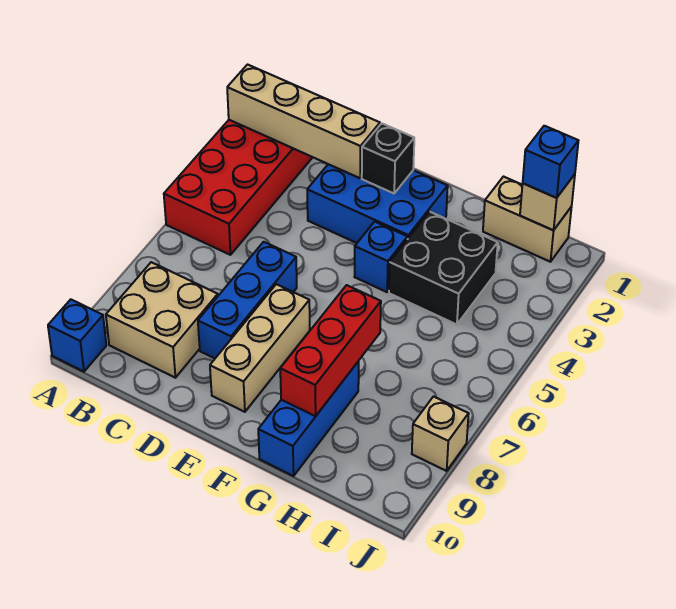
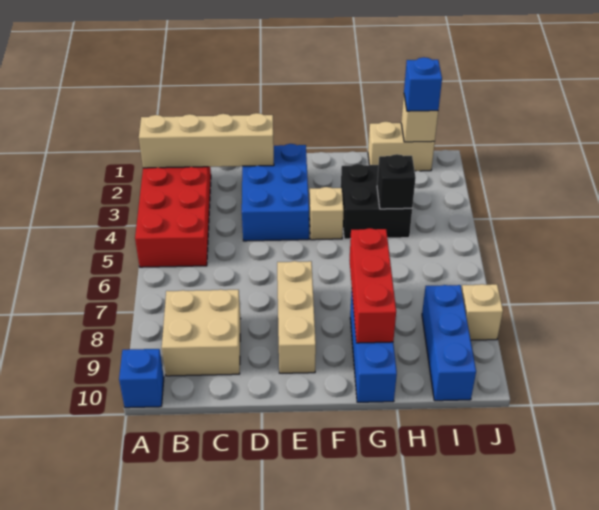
blue brick D2:F3 level 1 -> blue brick D2:E4 level 1
blue brick D6:D8 level 1 -> blue brick I8:I10 level 1
black brick E2 level 2 -> black brick H4 level 2
blue brick F4 level 1 -> tan brick F4 level 1

